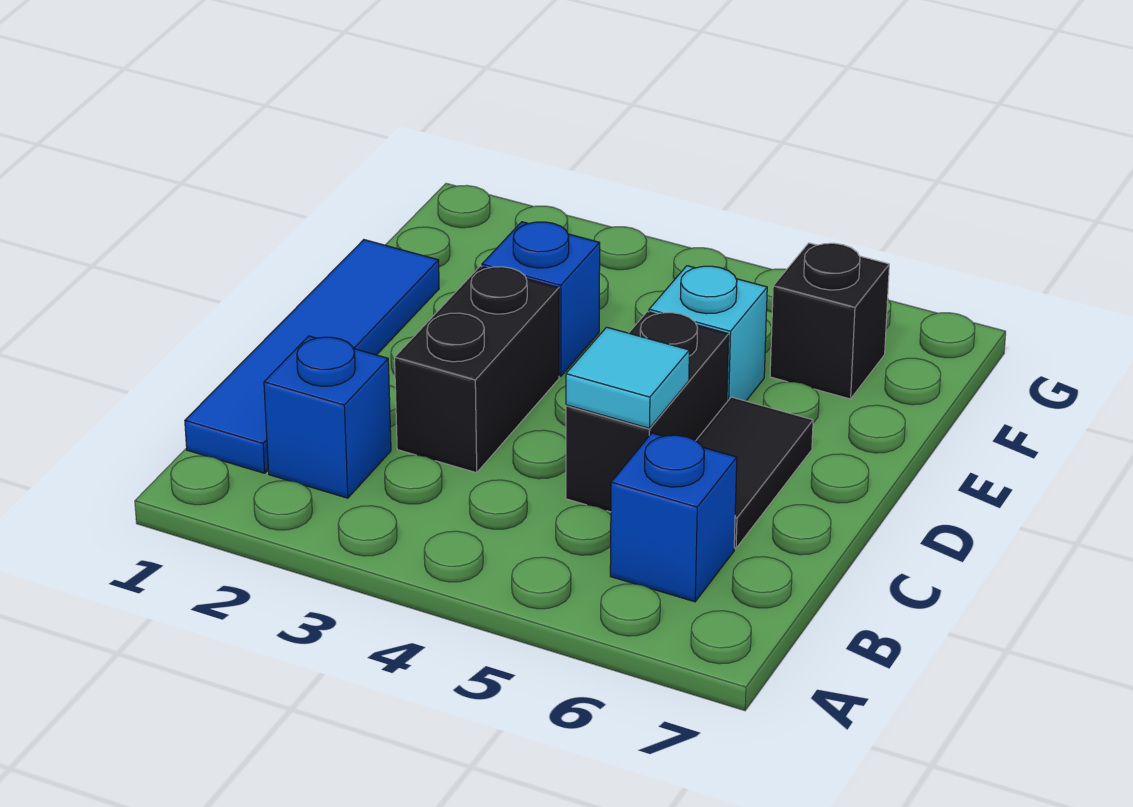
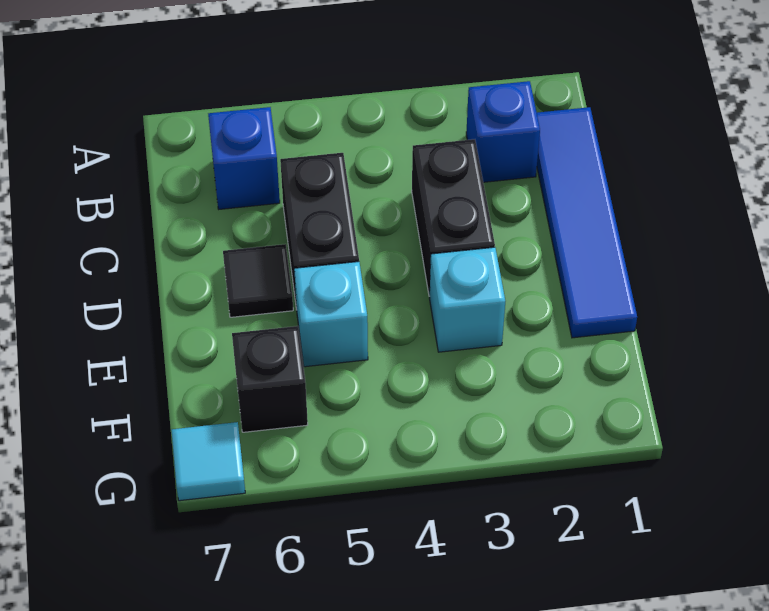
cyan tile C5 level 2 -> cyan tile G7 level 1
black tile C6:D6 level 1 -> black tile D6 level 1
blue brick E3 level 1 -> cyan brick E3 level 1

